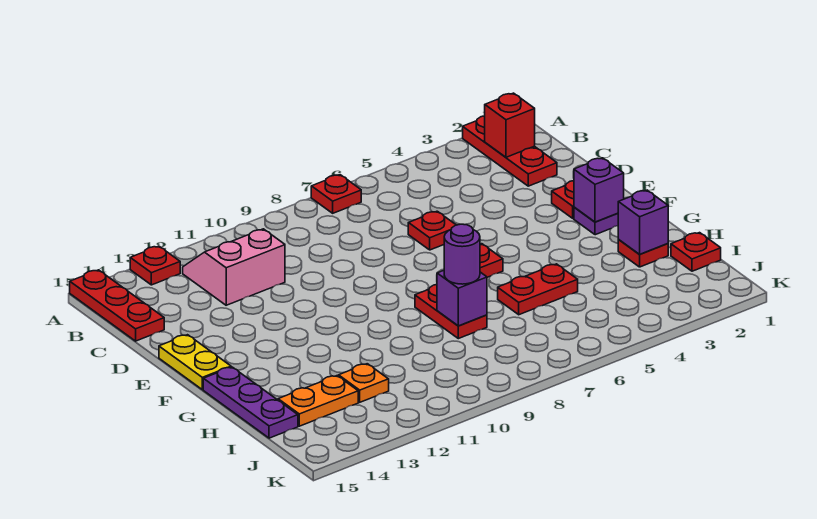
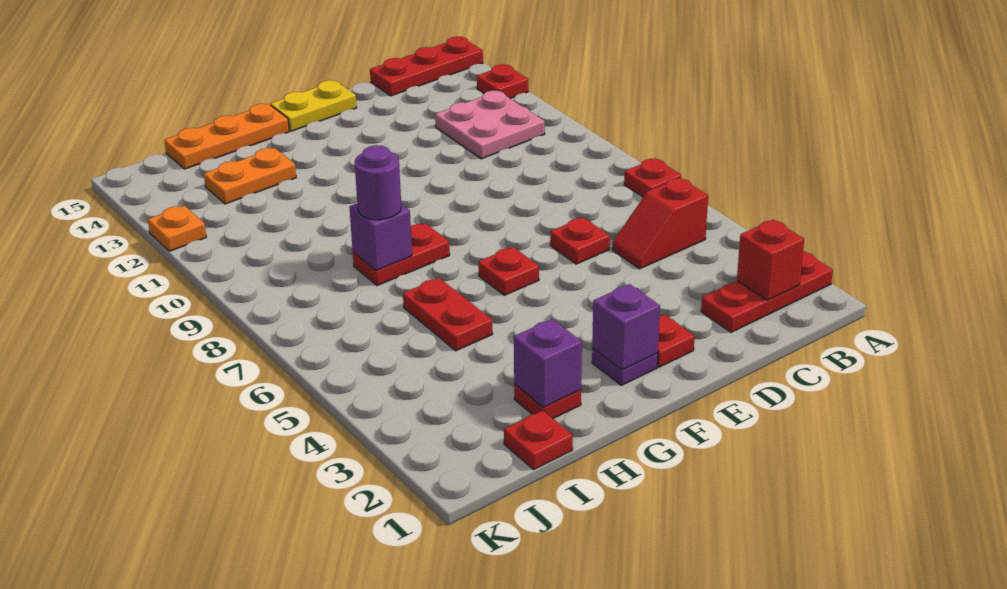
none -> red slope B5:C5 level 1 top B
pink slope B11:C12 level 1 top C -> pink plate B11:C12 level 1
purple plate G15:I15 level 1 -> orange plate G15:I15 level 1
orange plate I12 level 1 -> orange plate K12 level 1
orange plate I13:I14 level 1 -> orange plate H13:I13 level 1

